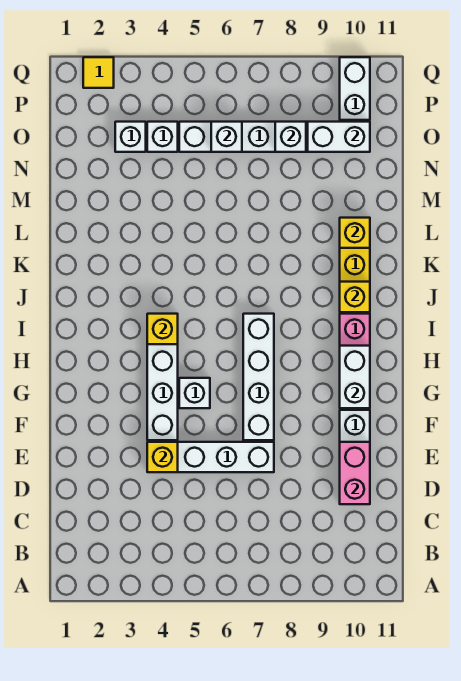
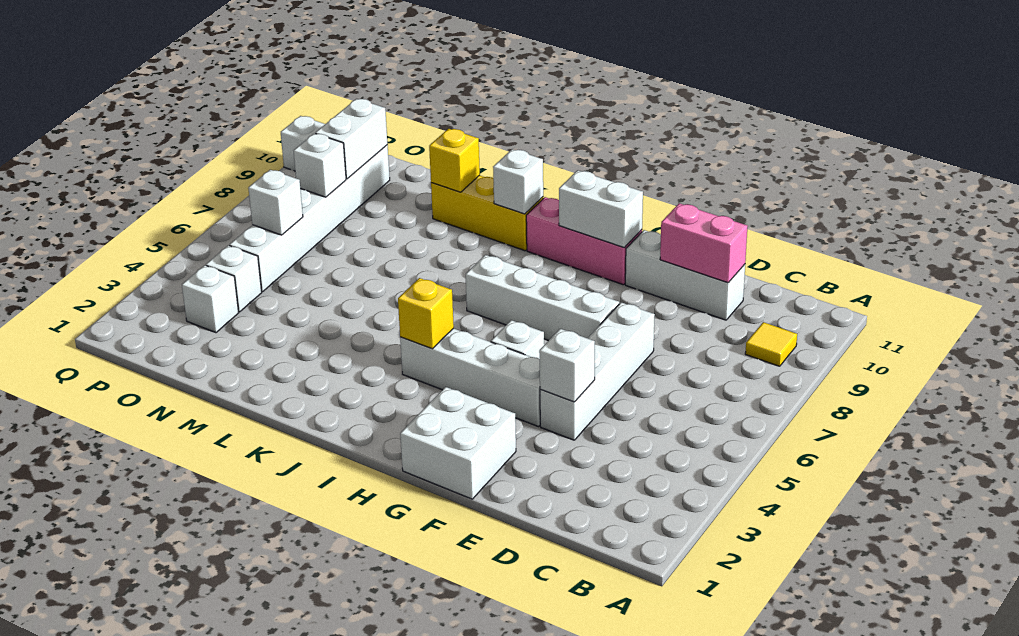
yellow brick E4 level 2 -> white brick E4 level 2
none -> white brick F1:G2 level 1
yellow brick J10 level 2 -> white brick J10 level 2
yellow tile Q2 level 1 -> yellow tile B9 level 1

